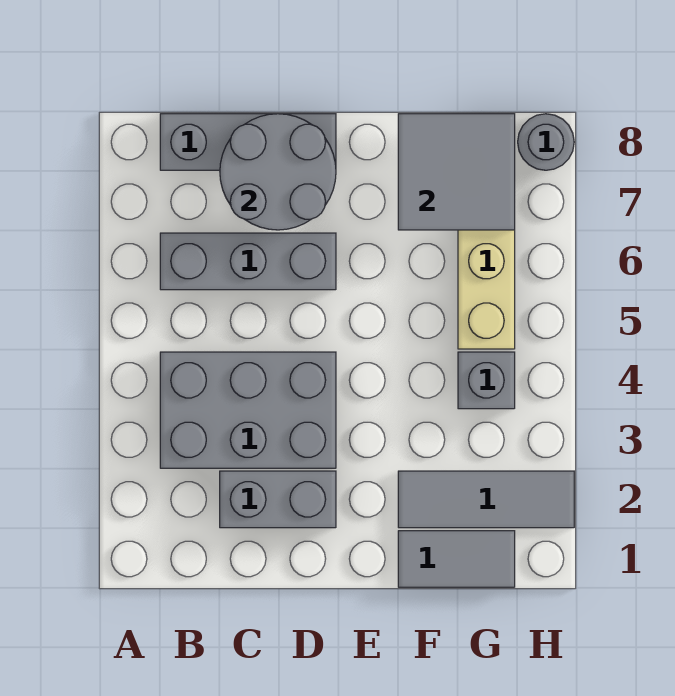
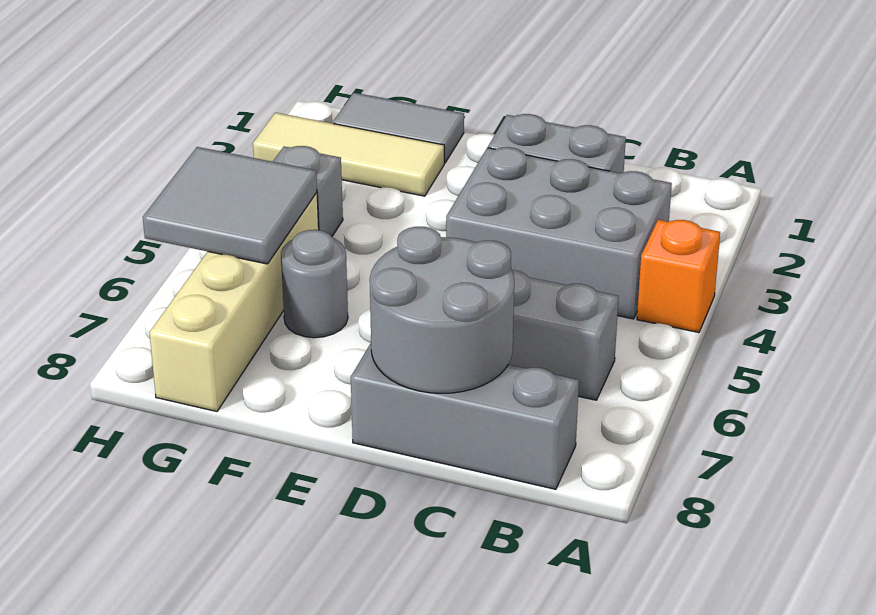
none -> orange brick A4 level 1
grey tile F2:H2 level 1 -> tan tile F2:H2 level 1
grey tile F7:G8 level 2 -> grey tile G5:H6 level 2
grey round brick H8 level 1 -> grey round brick F6 level 1

